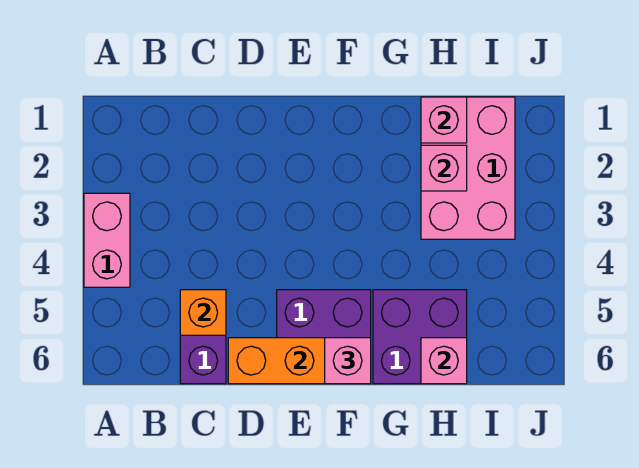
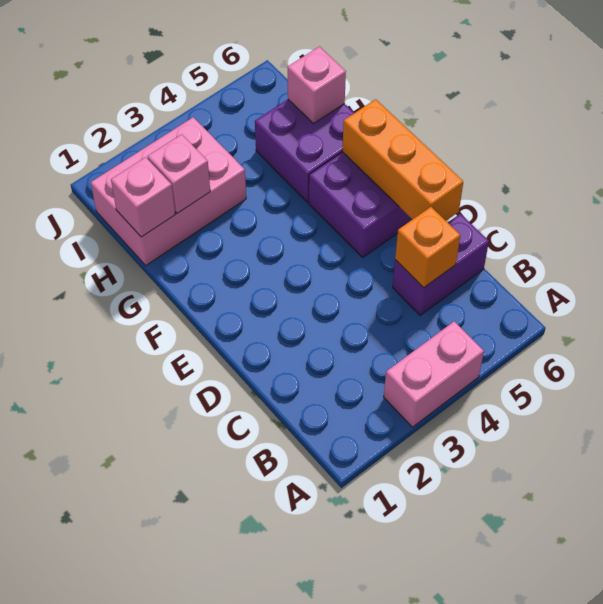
pink brick F6 level 3 -> none

